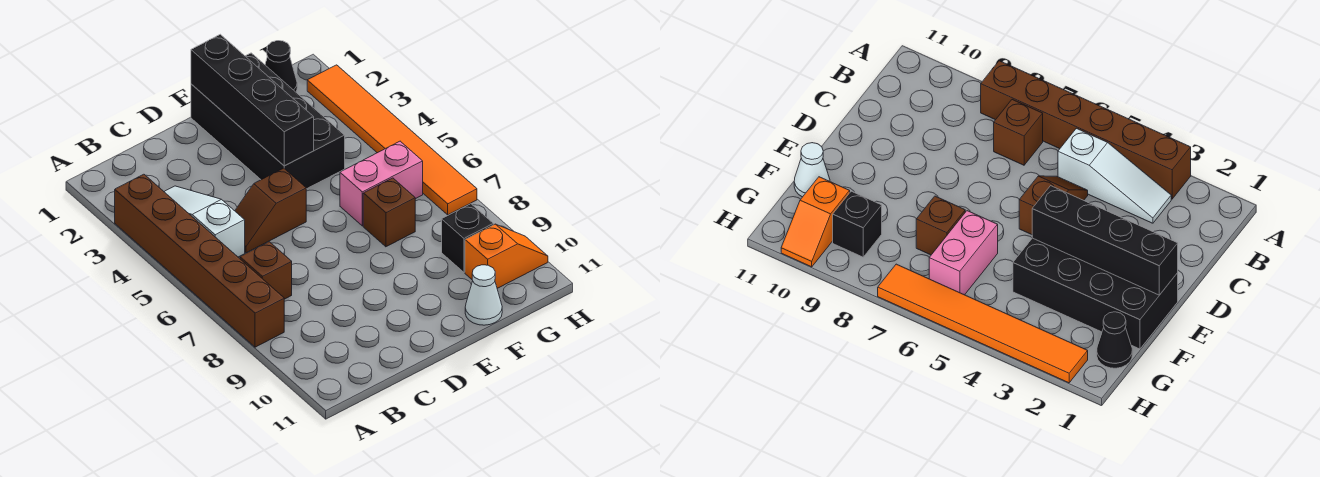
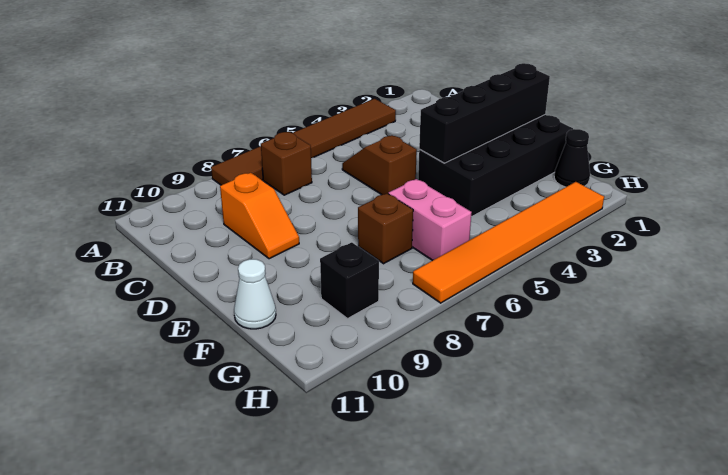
brown brick A3:A8 level 1 -> brown tile A3:A8 level 1
white slope B3:B5 level 1 top 5 -> none
orange slope G10:H10 level 1 top G -> orange slope C9:D9 level 1 top C

